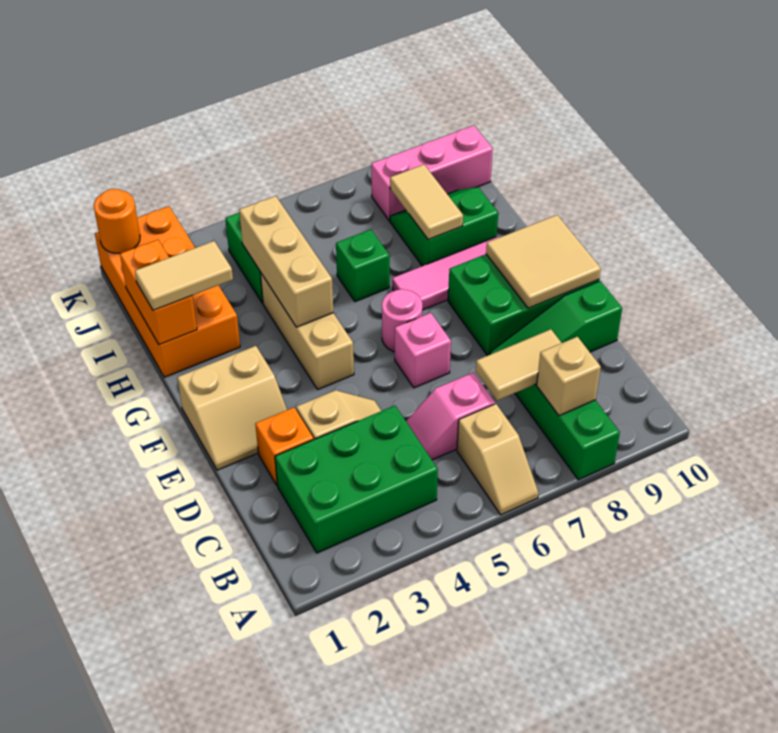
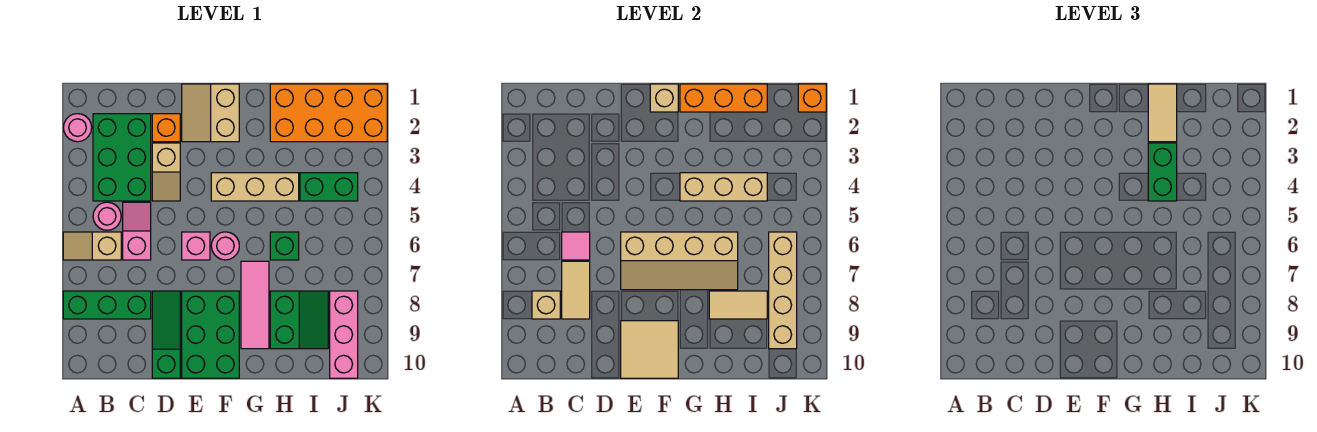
none -> pink round brick A2 level 1
none -> pink round brick B5 level 1
none -> pink tile C6 level 2
none -> tan slope E6:H7 level 2 top 6
none -> tan brick F1 level 2
orange brick H1:I1 level 2 -> orange brick G1:I1 level 2
none -> green brick H3:H4 level 3
none -> tan brick J6:J9 level 2
orange round brick K1 level 2 -> orange brick K1 level 2

